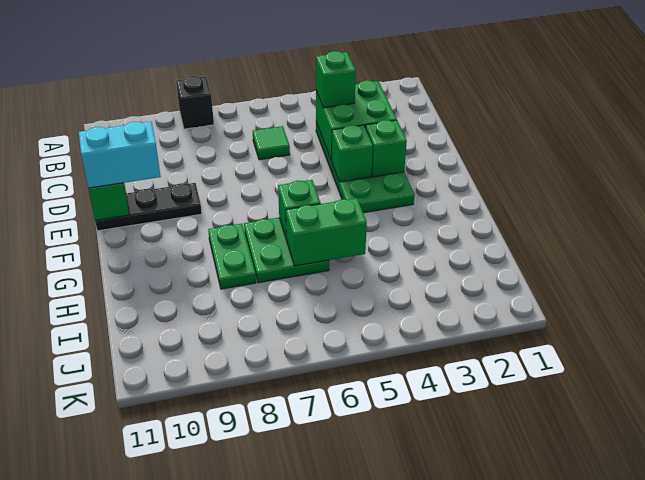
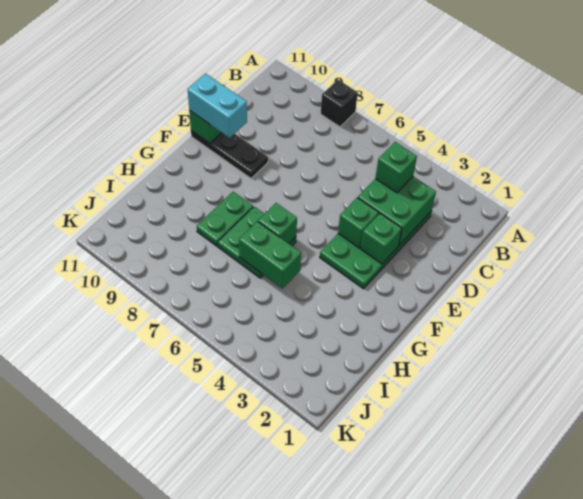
green tile C6 level 1 -> none

